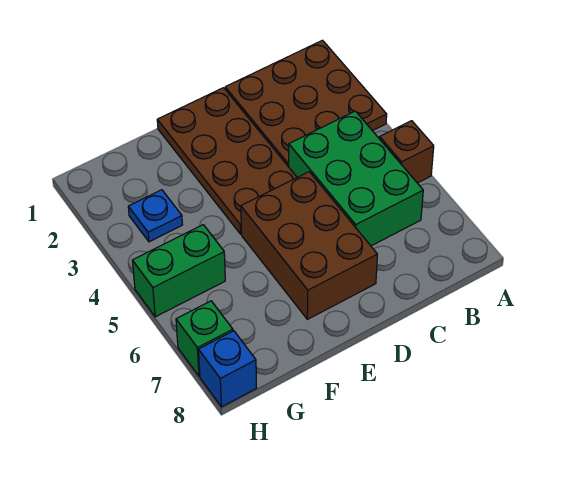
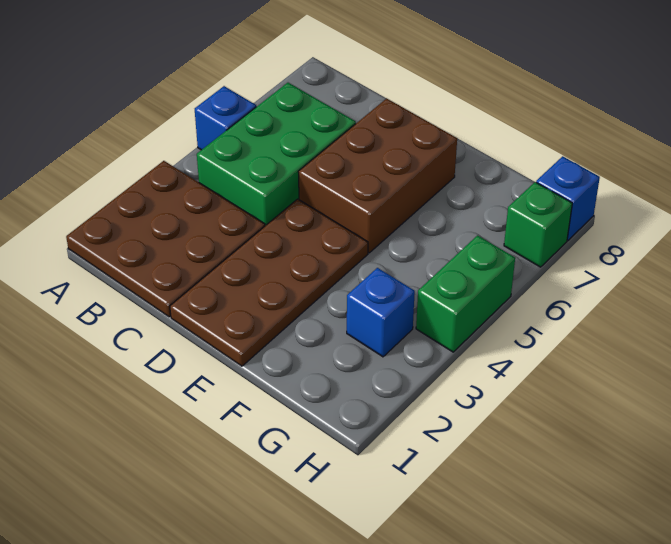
brown brick A5 level 1 -> blue brick A5 level 1
blue plate G3 level 1 -> blue brick G3 level 1
green brick G5:H5 level 1 -> green brick H4:H5 level 1

